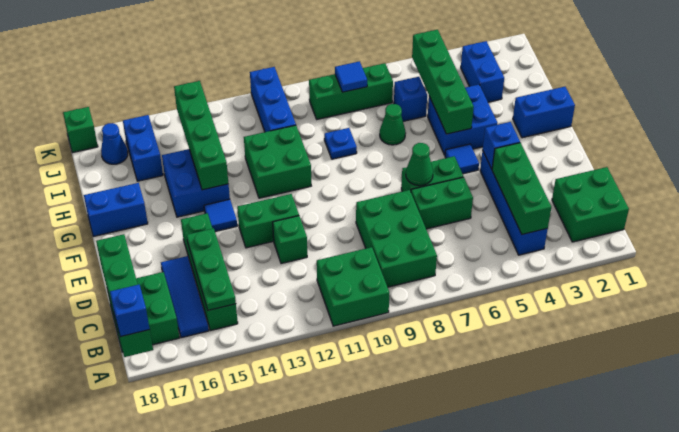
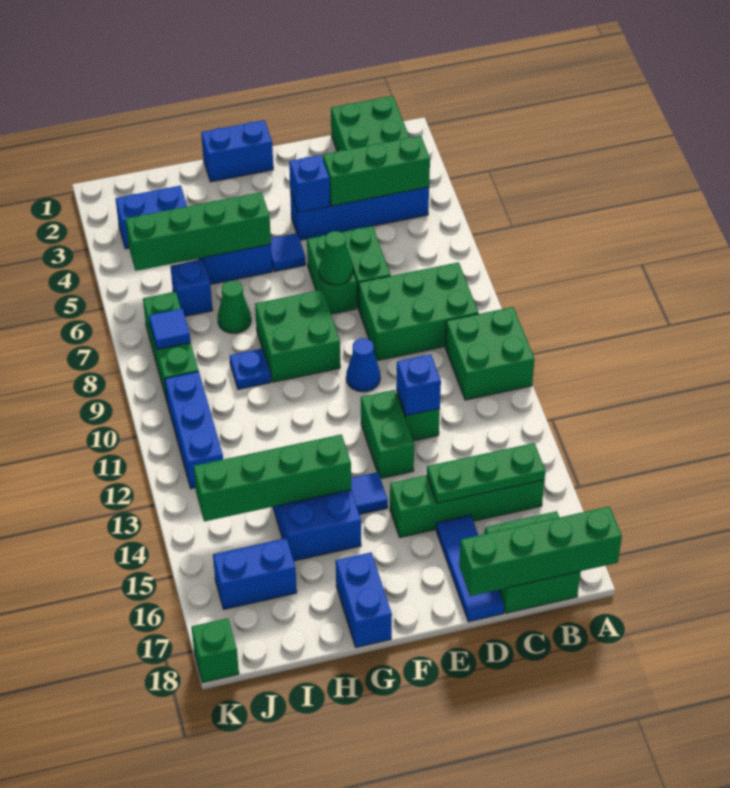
blue brick A18 level 3 -> blue brick D12 level 2
blue tile B16:D16 level 1 -> blue tile D16:D18 level 1
blue brick G1:G2 level 1 -> blue brick F1:G1 level 1
green brick G11:H12 level 1 -> green brick F8:G9 level 1
blue brick I11:K11 level 1 -> blue brick J10:J12 level 1
blue cone J17 level 1 -> blue cone E10 level 1

